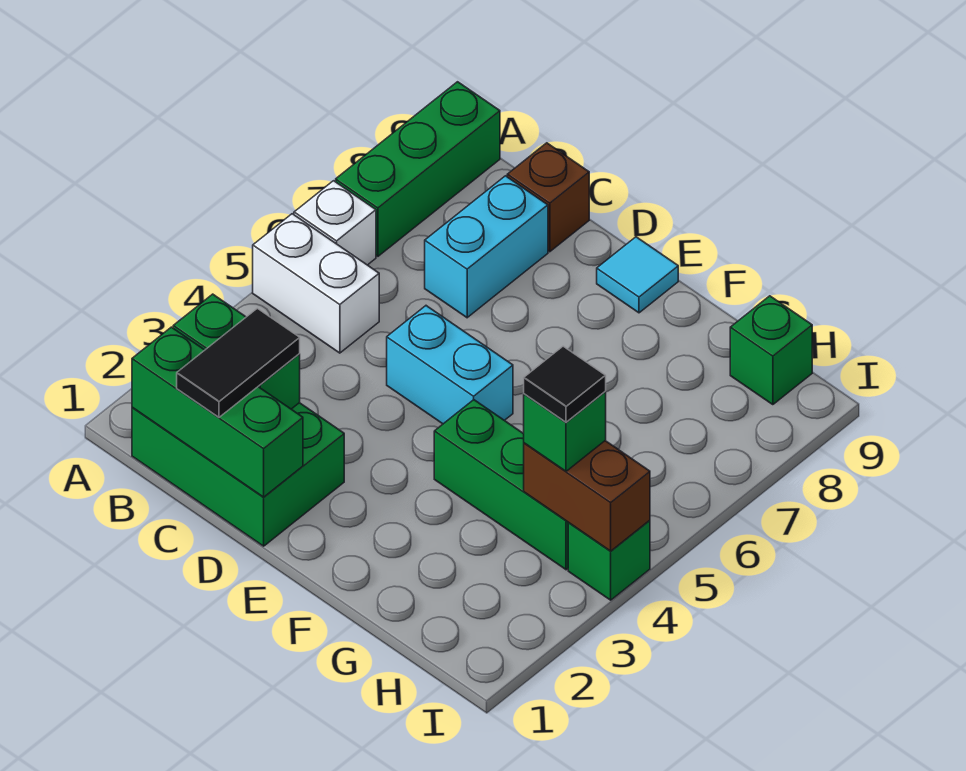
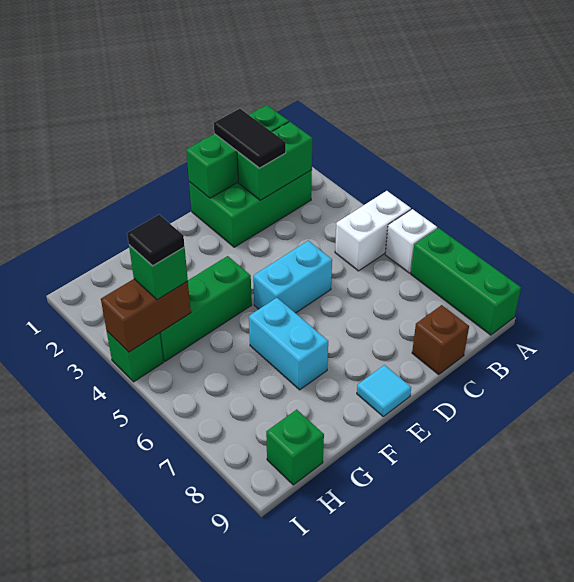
cyan brick C7:C8 level 1 -> cyan brick F6:F7 level 1

